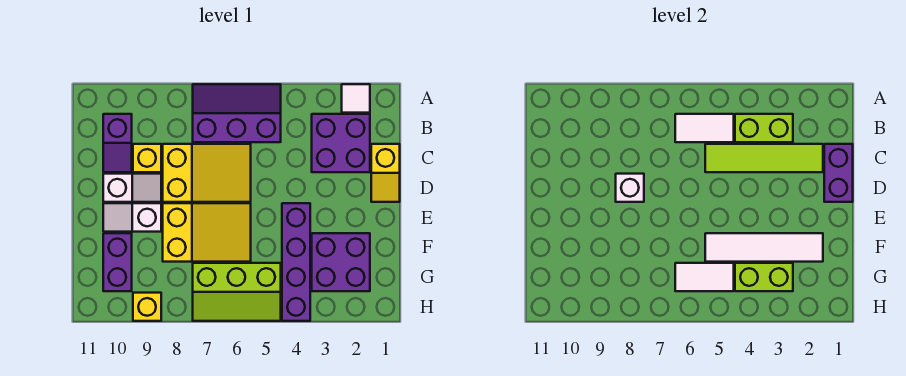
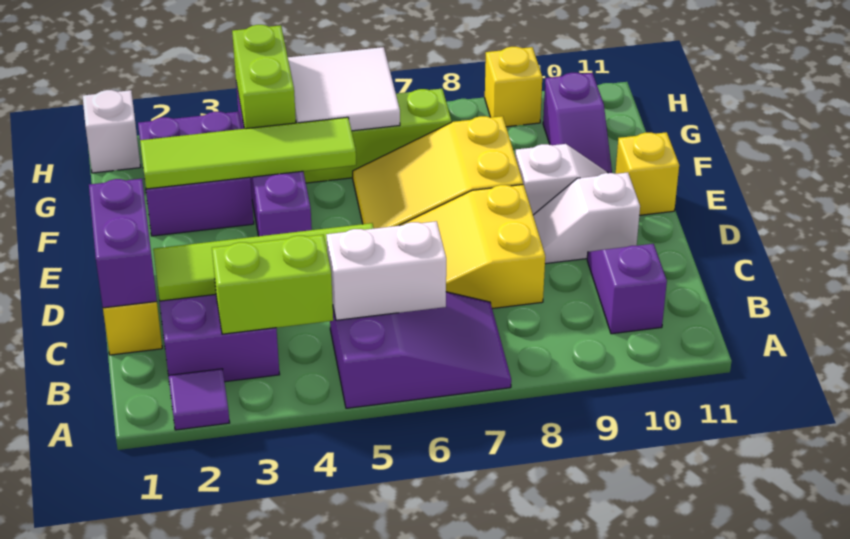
white tile A2 level 1 -> purple tile A2 level 1
purple slope A5:B7 level 1 top B -> purple slope A5:B7 level 1 top 5
white tile B5:B6 level 2 -> white brick B5:B6 level 2
yellow brick C9 level 1 -> yellow brick E11 level 1
white brick D8 level 2 -> white brick H1 level 1
white tile F2:F5 level 2 -> lime tile F2:F5 level 2
purple brick F10:G10 level 1 -> purple slope F10:G10 level 1 top G
lime brick G3:G4 level 2 -> lime brick G4:H4 level 2
white tile G5:G6 level 2 -> white tile G5:H6 level 2

